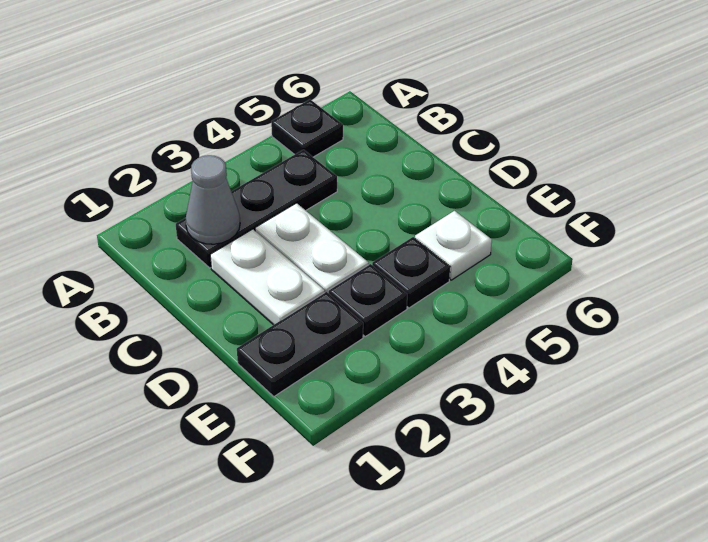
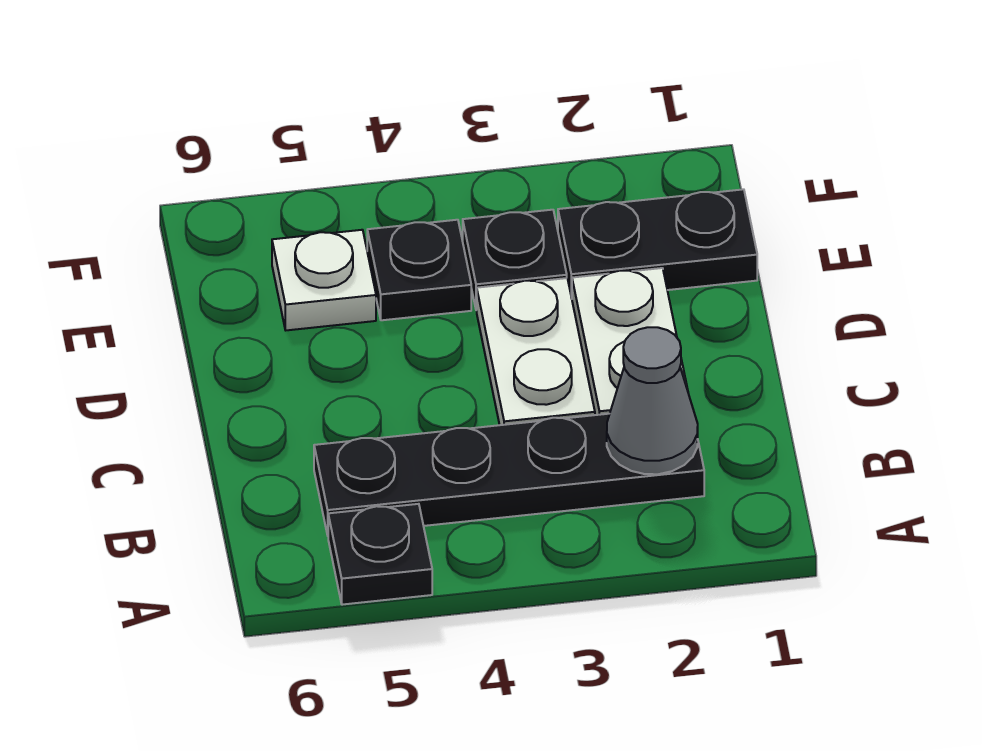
black plate B2:B4 level 1 -> black plate B2:B5 level 1

